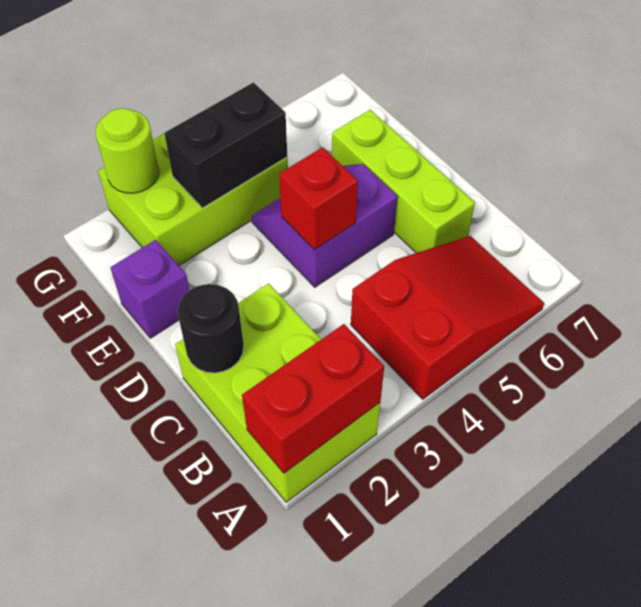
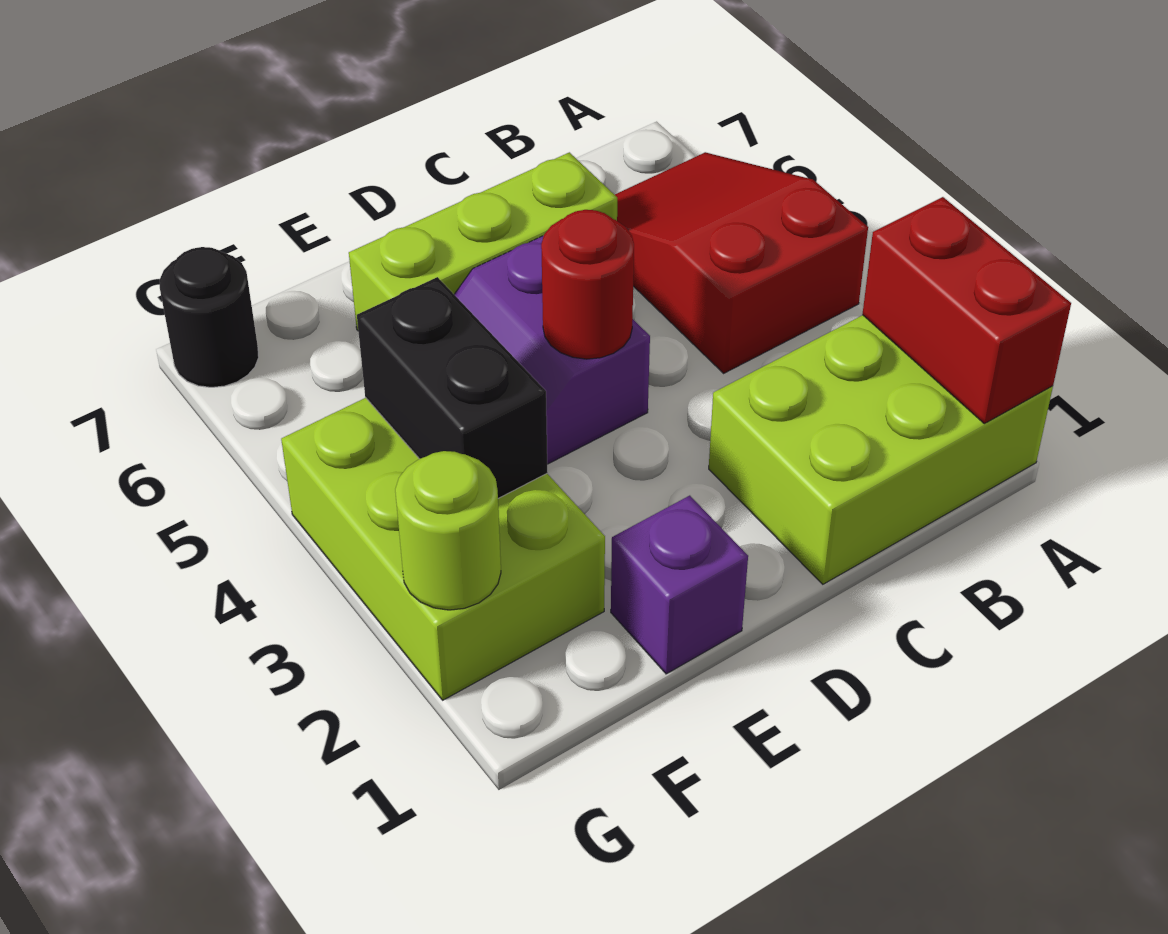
black round brick C1 level 2 -> black round brick G7 level 1
red brick D4 level 2 -> red round brick D4 level 2

